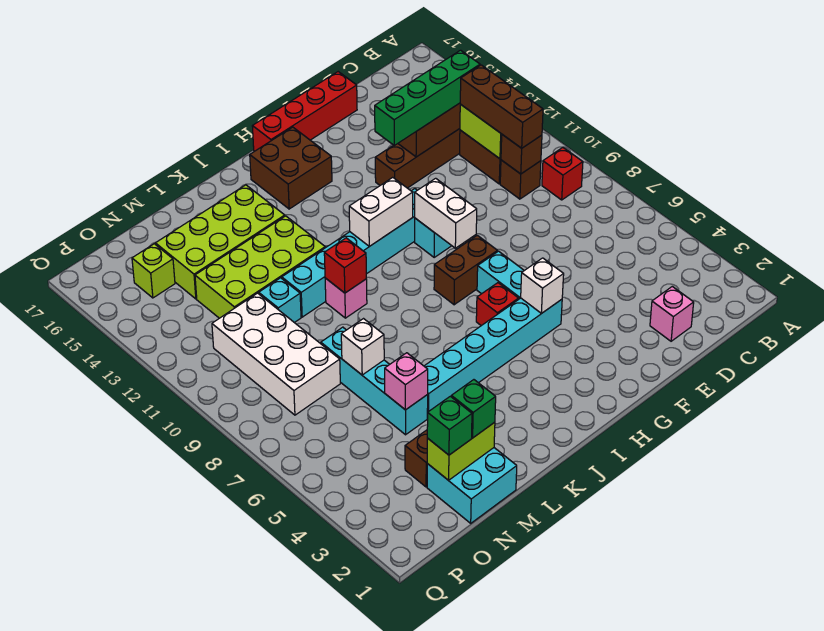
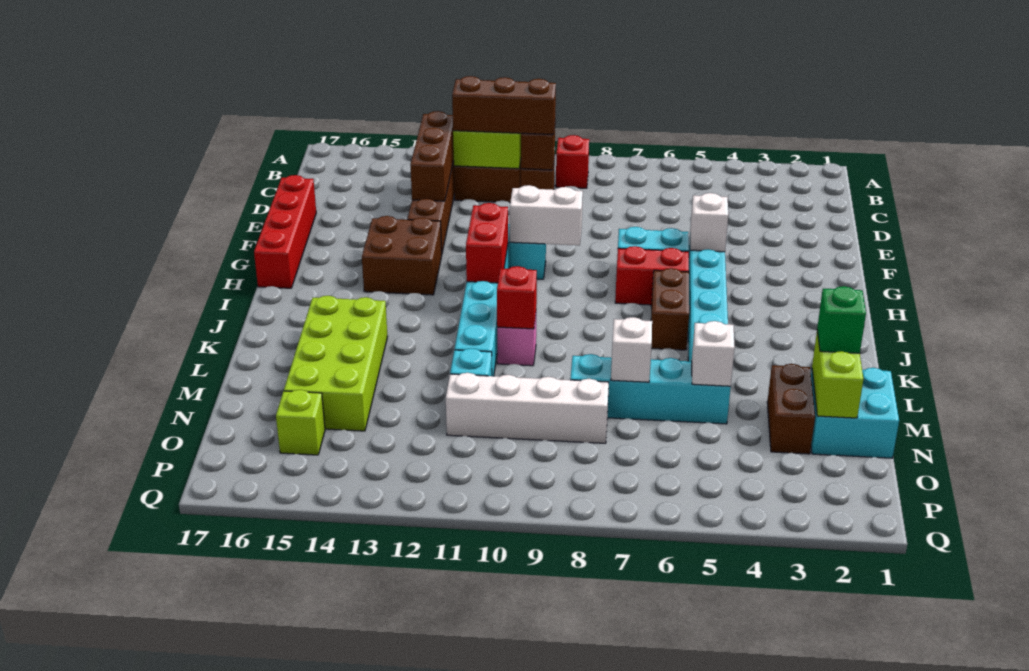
green brick C13:F13 level 3 -> none
pink brick D2 level 1 -> none
brown brick G8:H8 level 1 -> brown brick I6:J6 level 1
red brick H6 level 1 -> red brick H6:H7 level 1
white brick H11:I11 level 2 -> red brick H11:I11 level 2
brown brick H15:I16 level 1 -> brown brick G13:H14 level 1
lime brick K12:N13 level 1 -> none
pink brick M5 level 2 -> white brick M5 level 2
green brick N2 level 3 -> none
white brick N8:O11 level 1 -> white brick N8:N11 level 1

